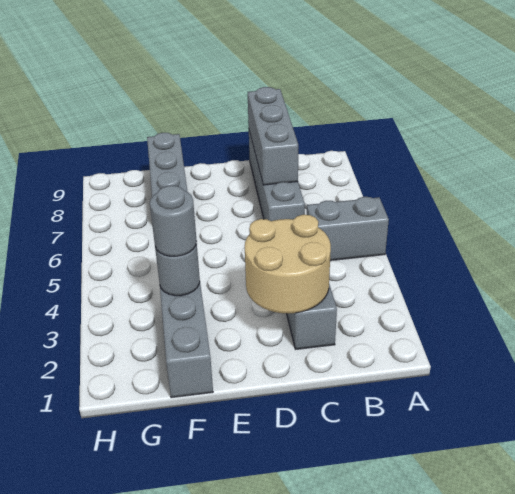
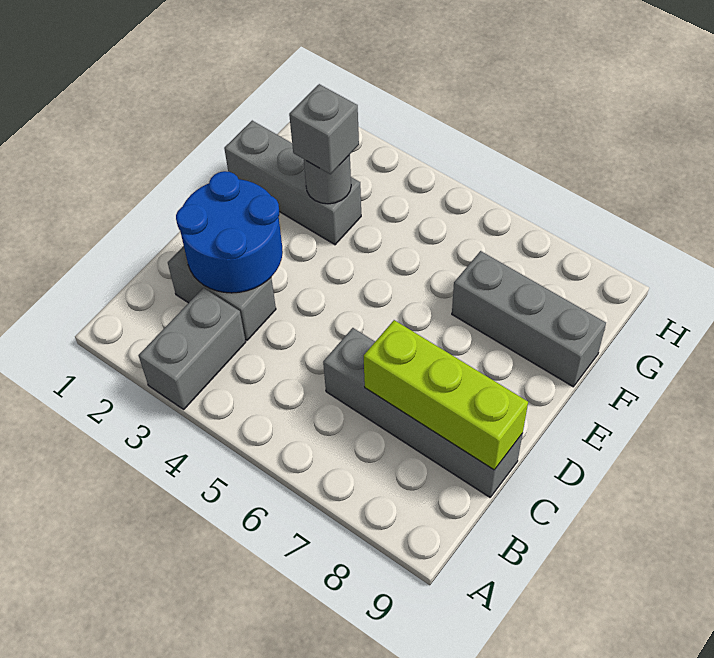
grey brick A5:B5 level 1 -> grey brick A3:B3 level 1
tan round brick C2:D3 level 2 -> blue round brick C2:D3 level 2
grey brick C7:C9 level 2 -> lime brick C7:C9 level 2
grey round brick F3 level 3 -> grey brick F3 level 3

